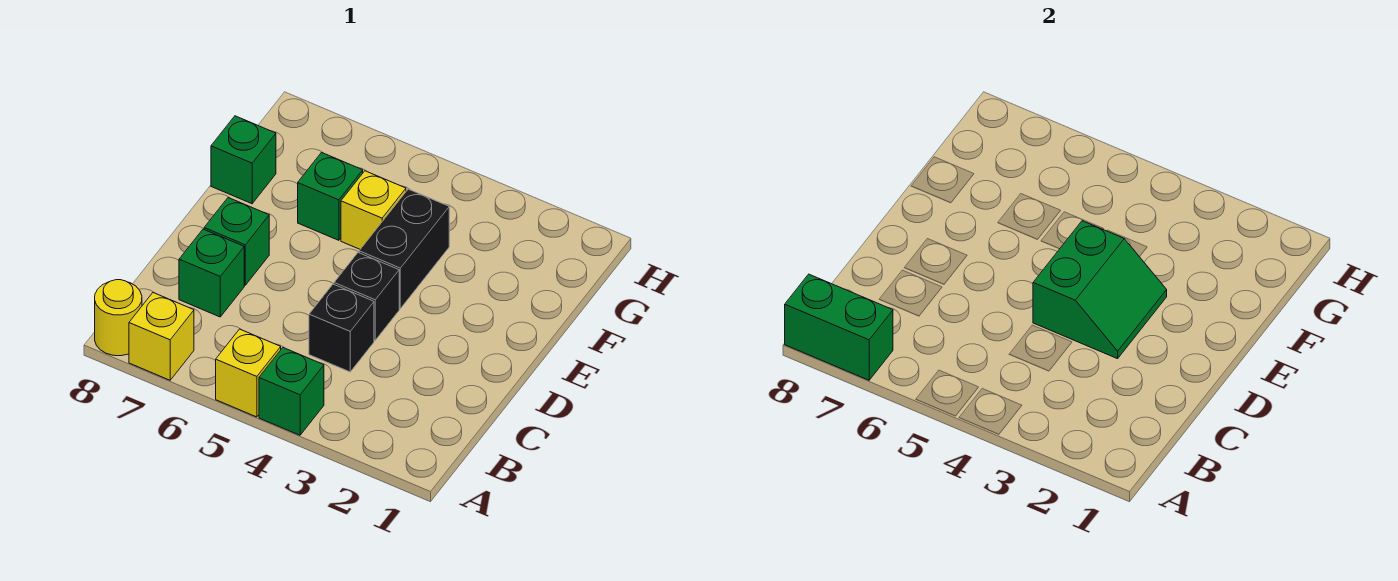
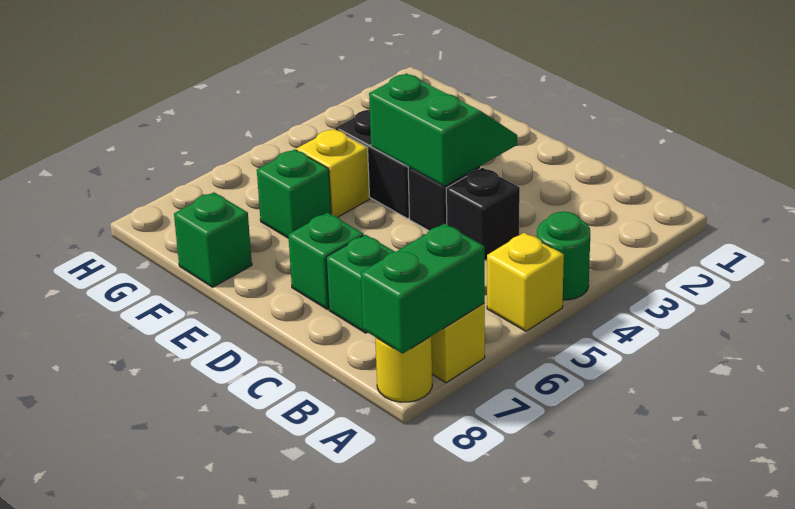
green brick A4 level 1 -> green round brick A4 level 1

